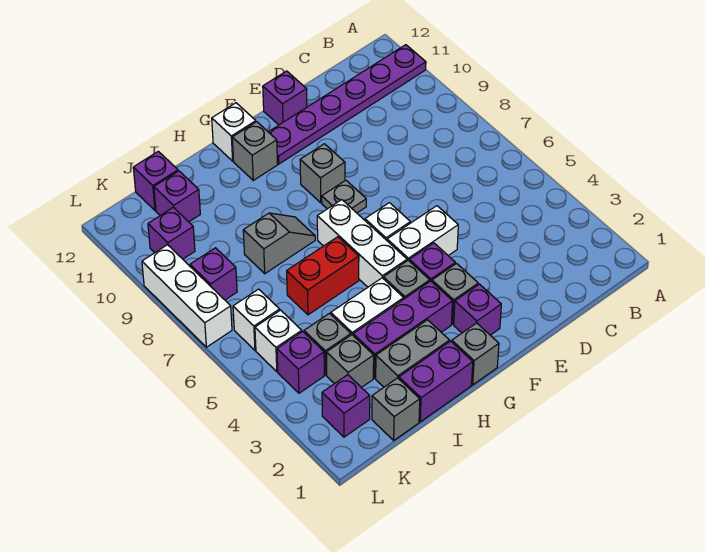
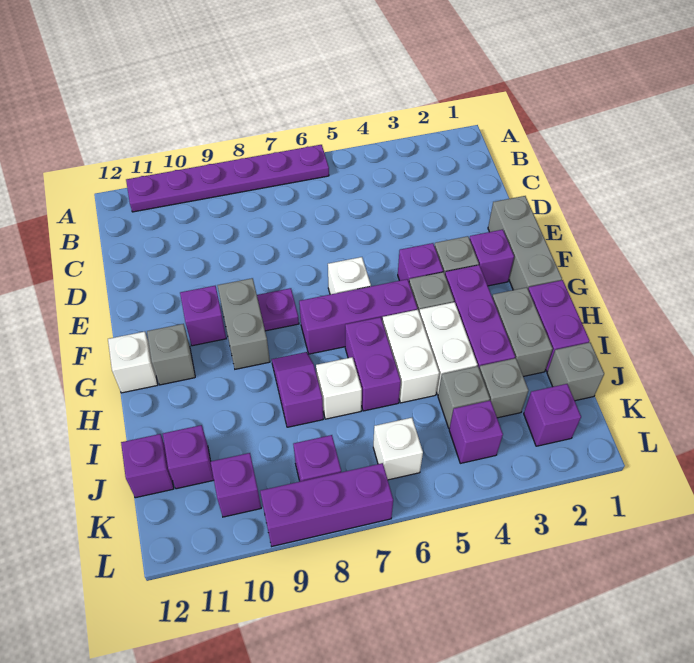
purple plate A11:F11 level 1 -> purple plate A6:A11 level 1
white brick E5:F5 level 1 -> white brick H5:I5 level 1
purple brick E12 level 1 -> purple brick F10 level 1
grey plate F8 level 1 -> purple plate F8 level 1
grey brick F9 level 1 -> grey brick F9:G9 level 1
grey brick G1 level 1 -> grey brick E1:G1 level 1
white brick G5:G7 level 1 -> purple brick G5:G7 level 1
red brick H6:I6 level 1 -> purple brick H6:I6 level 1
grey slope H8:I8 level 1 top I -> purple slope H8:I8 level 1 top I
white brick K5 level 1 -> white brick I7 level 1
white brick L7:L9 level 1 -> purple brick L7:L9 level 1

